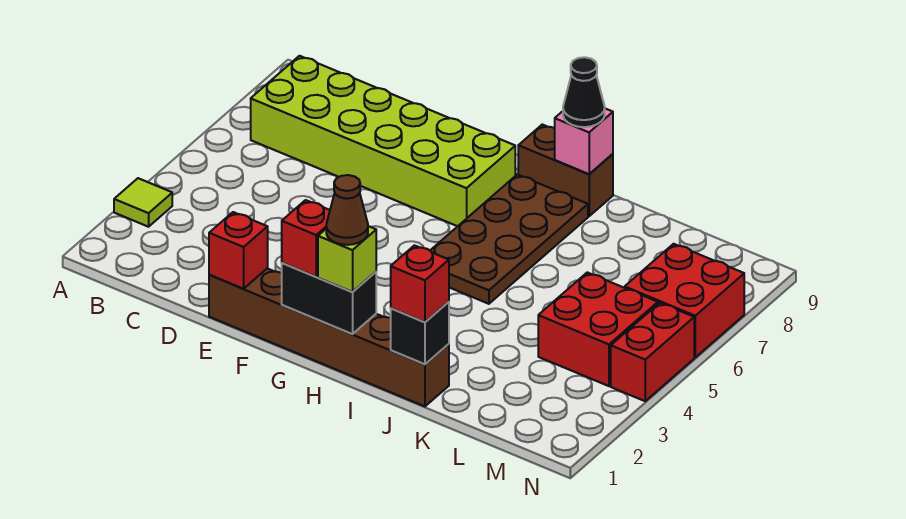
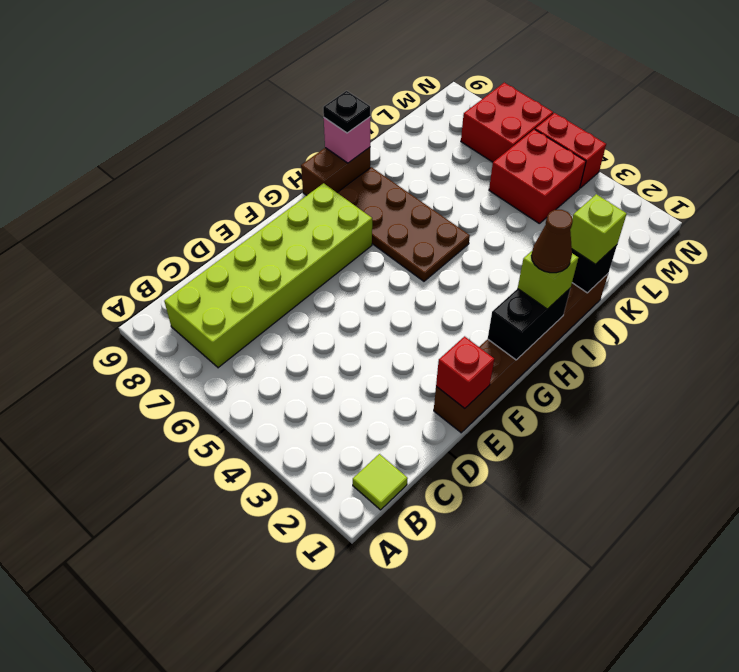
lime tile A3 level 1 -> lime tile B1 level 1
red brick G1 level 3 -> none
black cone I9 level 3 -> black plate I9 level 3
red brick J1 level 3 -> lime brick J1 level 3

